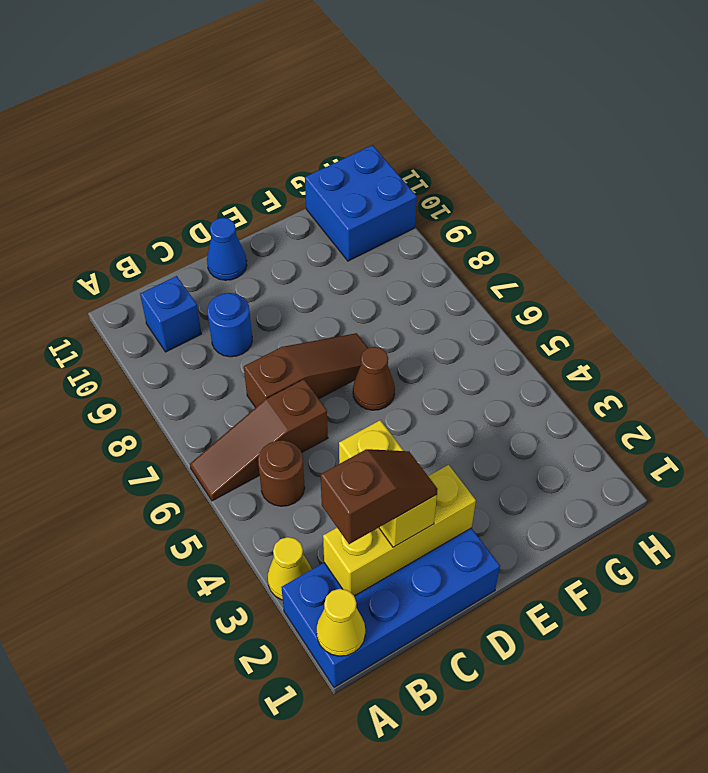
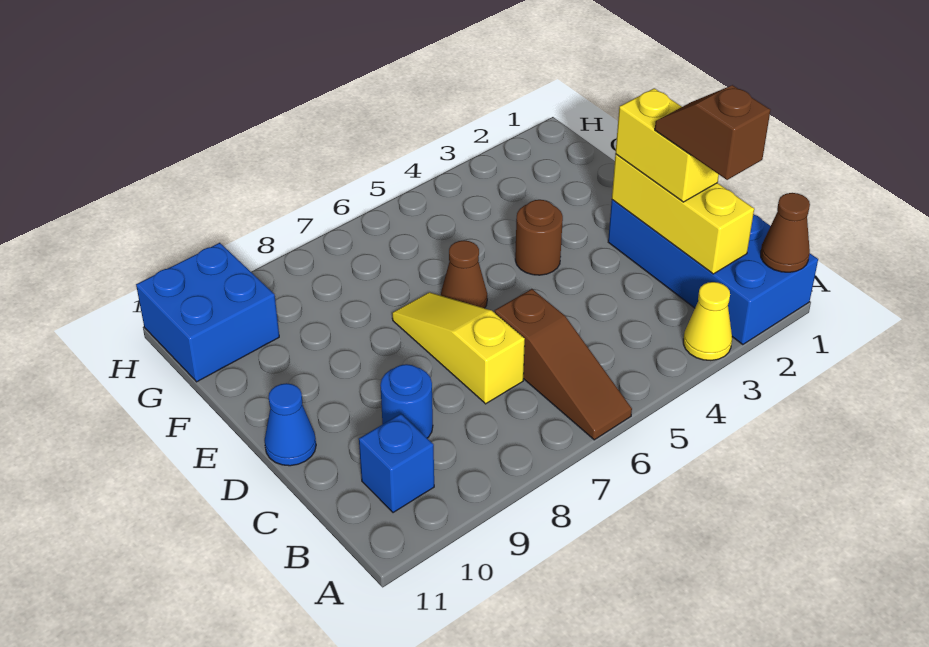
yellow cone A1 level 2 -> brown cone A1 level 2
brown round brick B5 level 1 -> brown round brick E4 level 1
yellow brick C2:C3 level 3 -> yellow brick C2:D2 level 3
brown slope C7:E7 level 1 top C -> yellow slope C7:E7 level 1 top C

